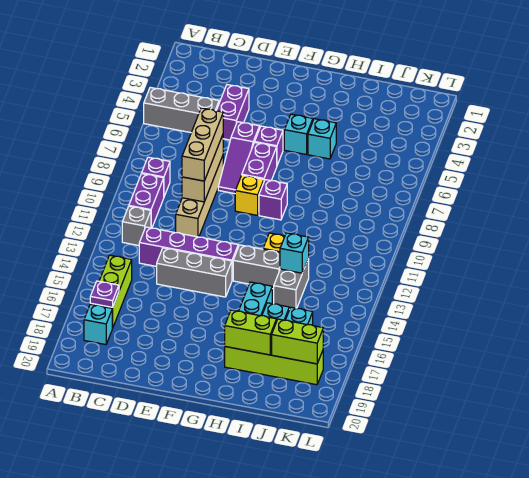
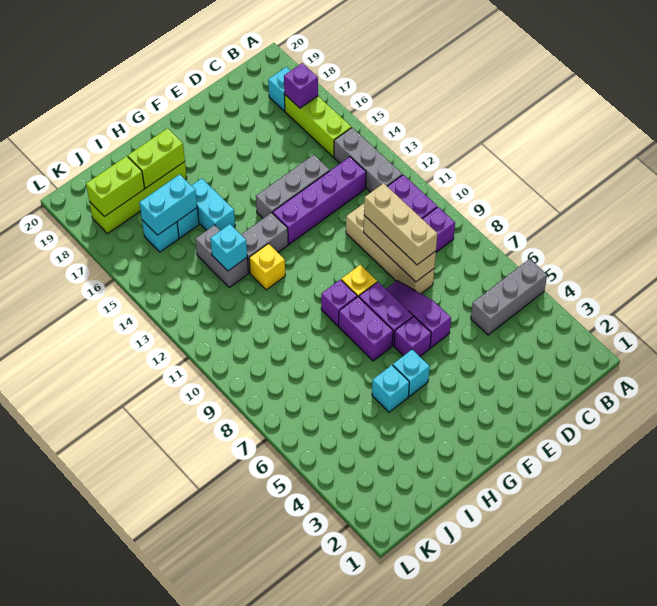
grey brick B12 level 1 -> grey brick B12:B14 level 1
purple plate B17 level 2 -> purple brick B17 level 2
purple brick D4:D5 level 1 -> purple brick G7:G8 level 1
none -> cyan brick I16:J16 level 2

